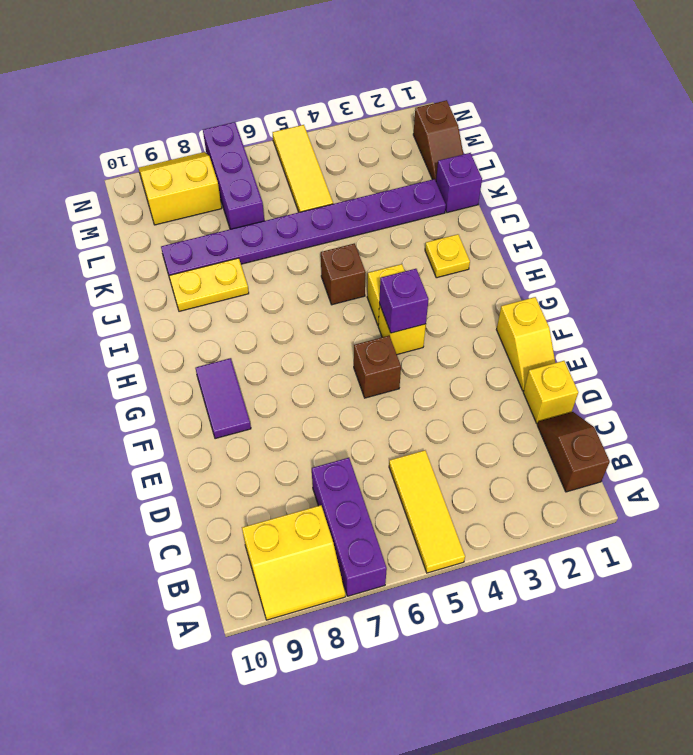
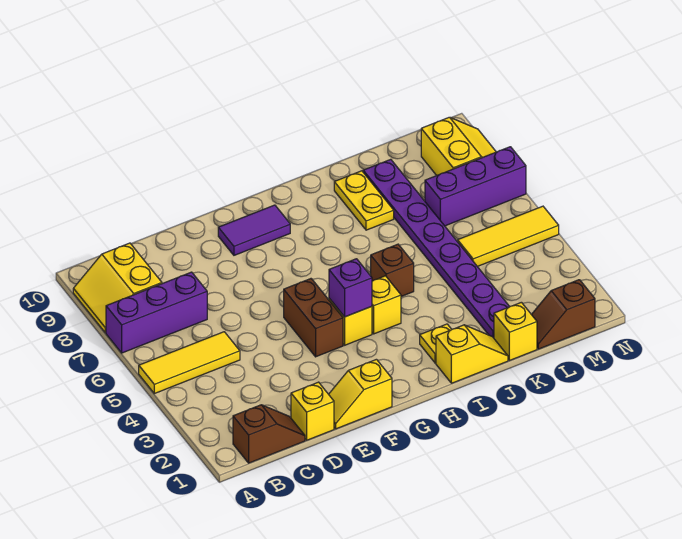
brown brick F5 level 1 -> brown brick F4:F5 level 1
none -> yellow slope I1:J1 level 1 top I
purple brick K1 level 1 -> yellow brick K1 level 1

